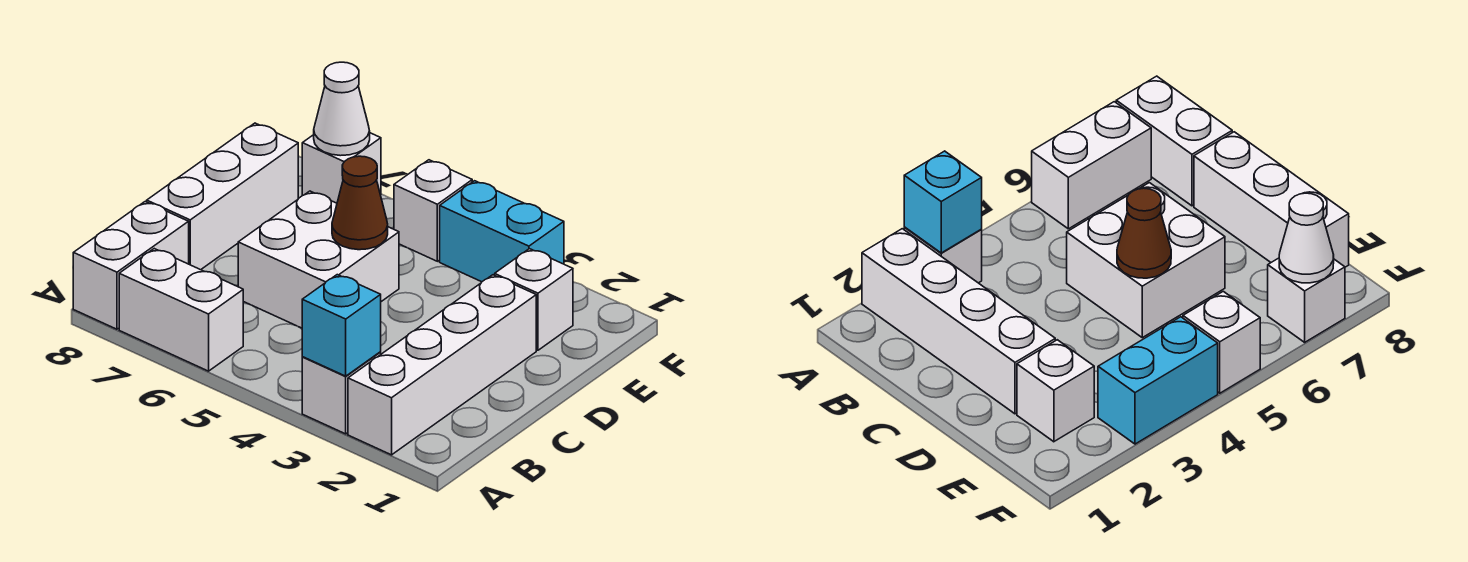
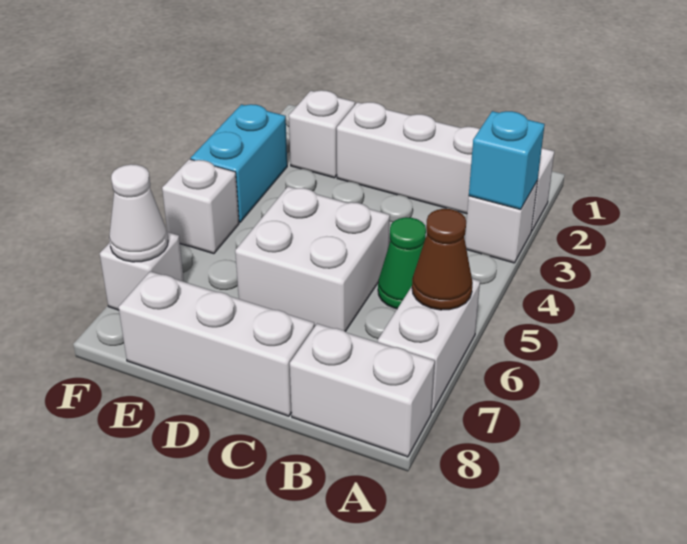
none -> green cone B5 level 1
brown cone D5 level 2 -> brown cone A6 level 2

